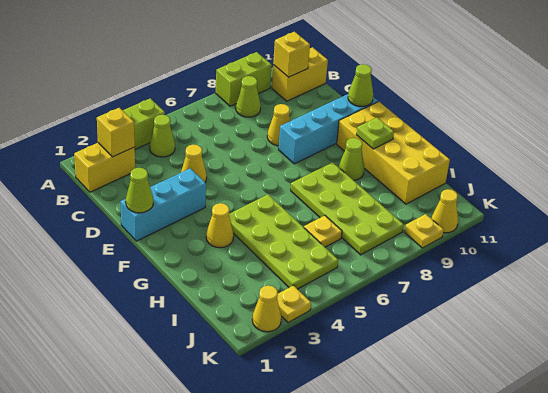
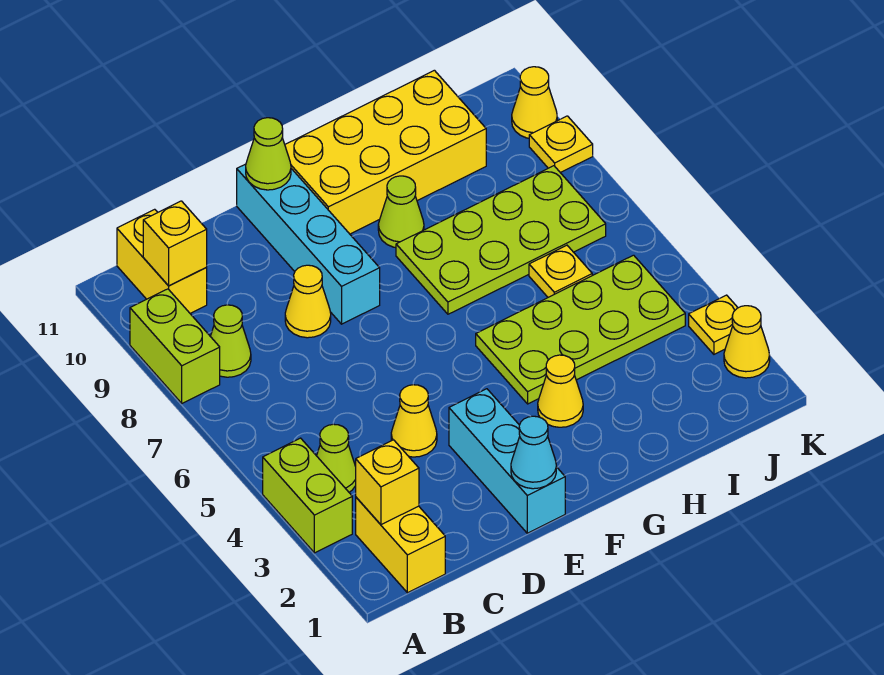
lime cone E1 level 2 -> cyan cone E1 level 2
lime plate G10 level 2 -> none

